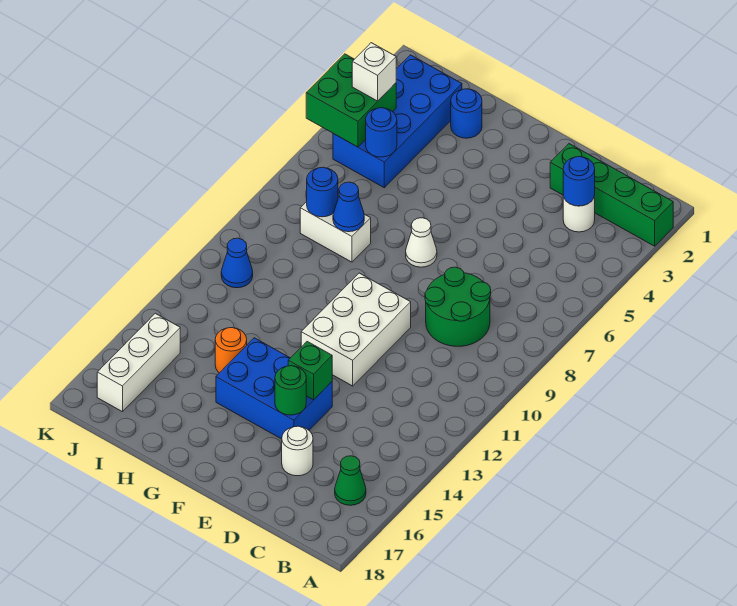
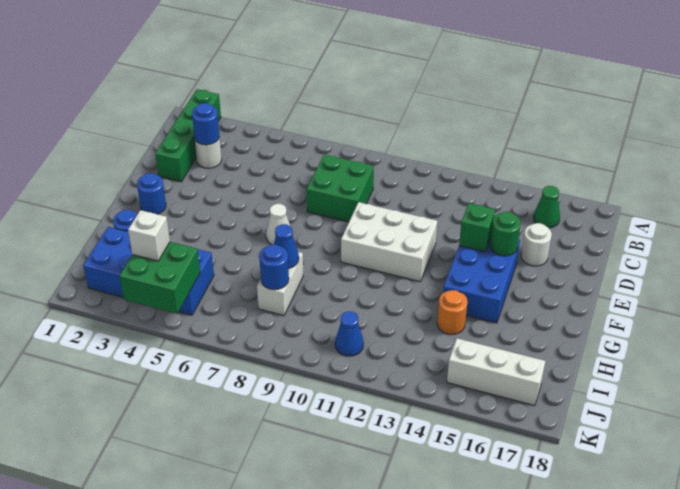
green round brick C8:D9 level 1 -> green brick C8:D9 level 1
blue round brick I5 level 2 -> blue round brick F2 level 1

